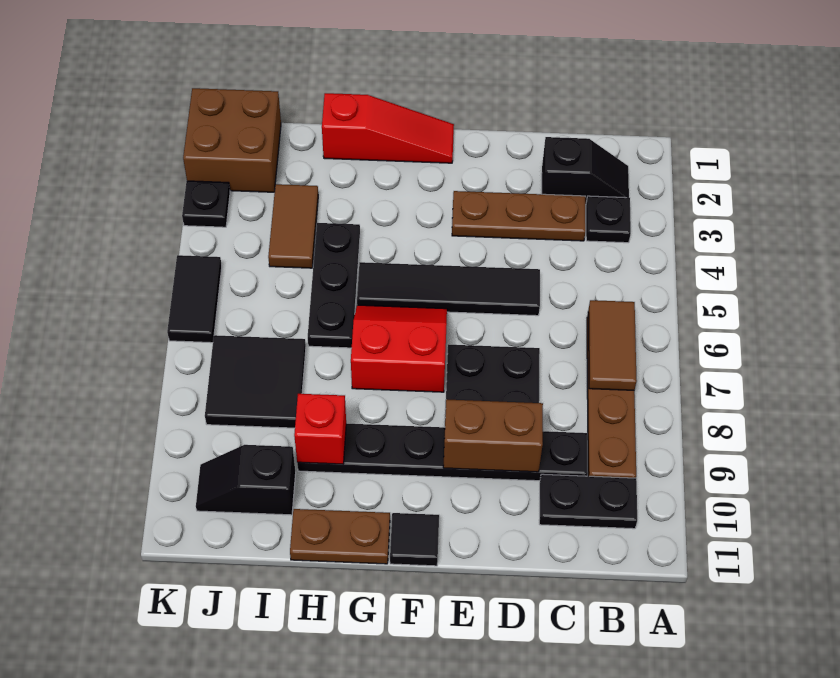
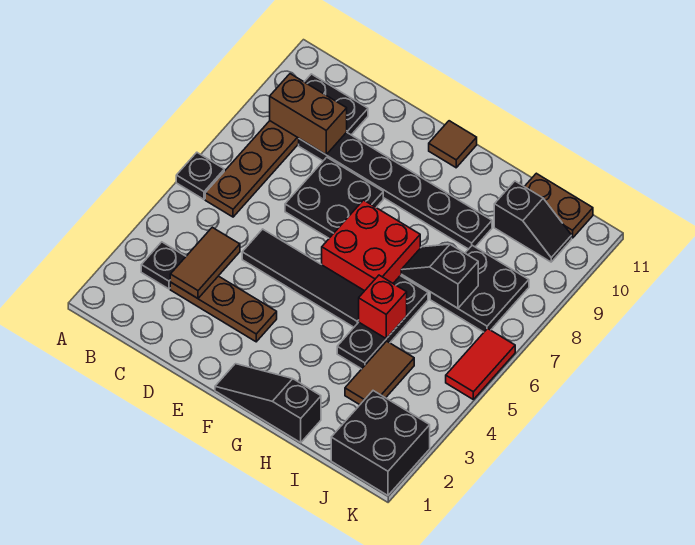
black slope B2:C2 level 1 top C -> black slope H7:I7 level 2 top I
brown tile B6:B7 level 2 -> brown tile C3:C4 level 2
brown brick D9:E9 level 2 -> brown brick B9:C9 level 2
red slope F1:H1 level 1 top H -> black slope F1:H1 level 1 top H
red slope F6:G7 level 1 top 7 -> red brick F6:G7 level 1
black tile F11 level 1 -> brown tile F11 level 1
brown plate G11:H11 level 1 -> brown plate I11:J11 level 1
red brick H9 level 2 -> red brick H5 level 2
black tile I7:J8 level 1 -> black plate I7:J8 level 1
brown brick J1:K2 level 1 -> black brick J1:K2 level 1
black plate K3 level 1 -> black plate A6 level 1
black tile K5:K6 level 1 -> red tile K5:K6 level 1

